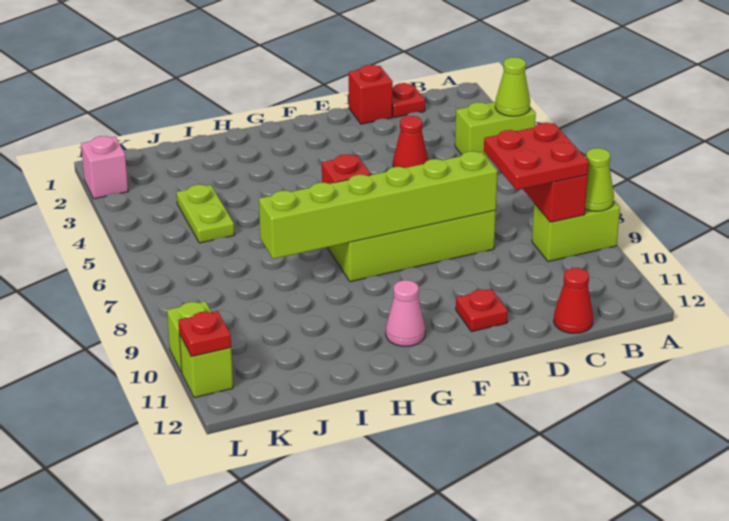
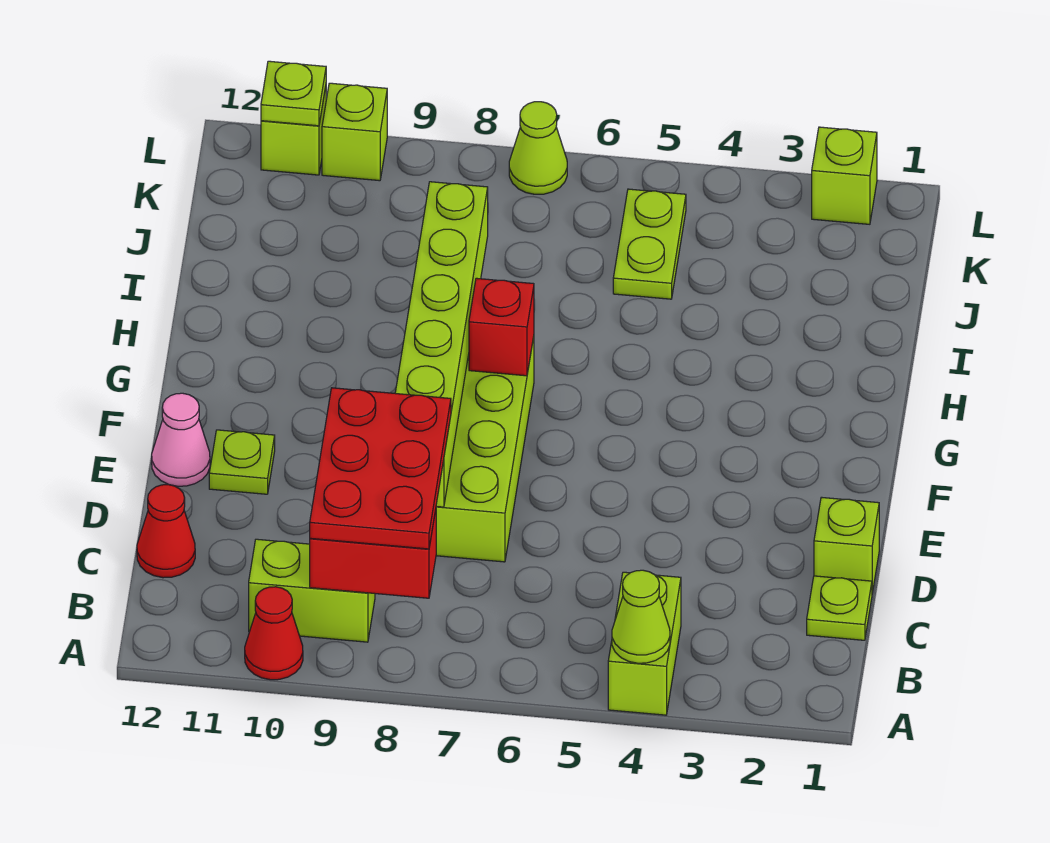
lime brick A9:B9 level 1 -> lime brick B9:B10 level 1
lime cone A9 level 2 -> lime cone L7 level 1
red plate B8:C9 level 3 -> red plate B8:D9 level 3
red plate C1 level 1 -> lime plate C1 level 1
red brick D1 level 1 -> lime brick D1 level 1
red cone D4 level 1 -> red cone A10 level 1
red plate E11 level 1 -> lime plate E11 level 1
pink cone G11 level 1 -> pink cone E12 level 1
lime plate J4:J5 level 1 -> lime plate J5:K5 level 1
pink brick L2 level 1 -> lime brick L2 level 1
red plate L11 level 2 -> lime plate L11 level 2

